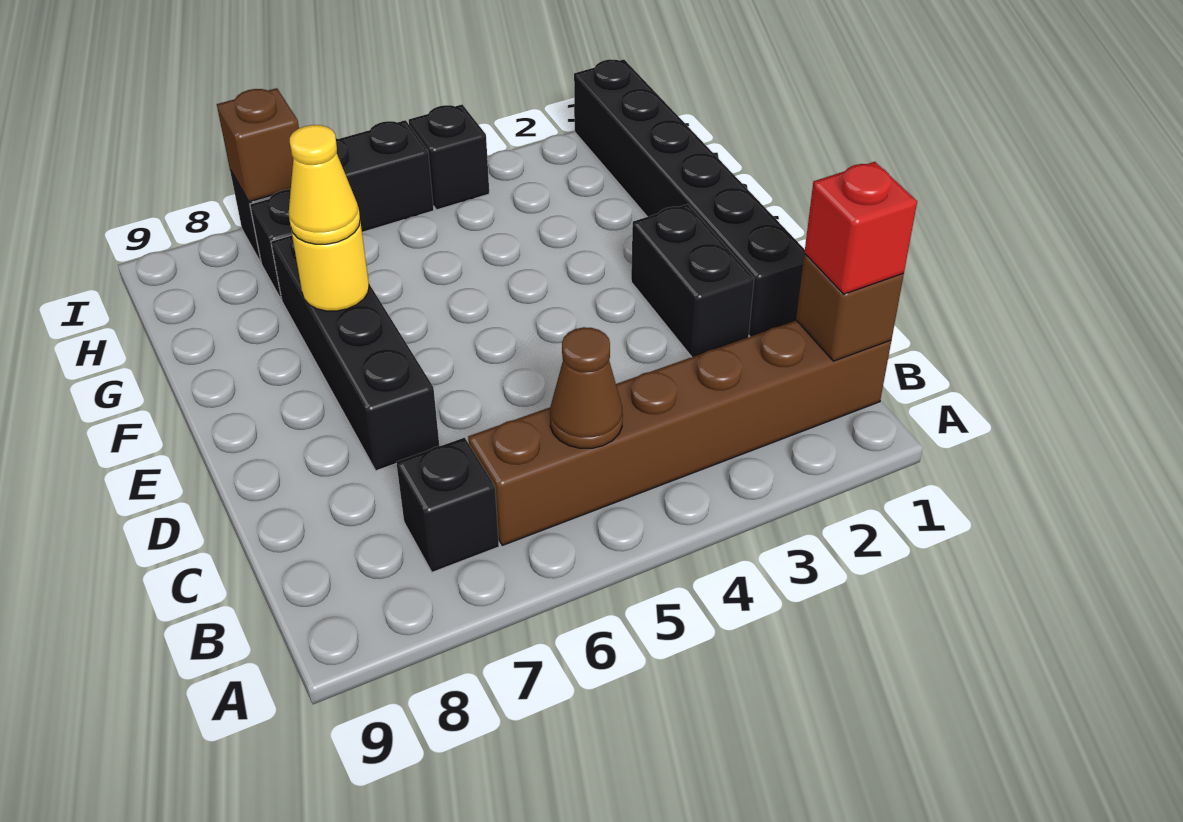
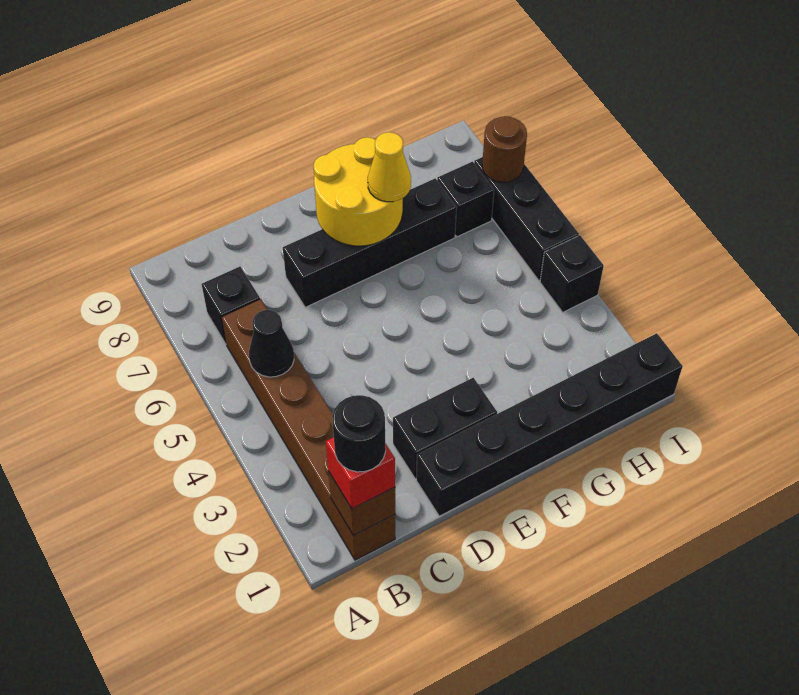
none -> black round brick B1 level 4
brown cone B5 level 2 -> black cone B5 level 2
yellow round brick F7 level 2 -> yellow round brick E7:F8 level 2
brown brick I7 level 2 -> brown round brick I7 level 2

